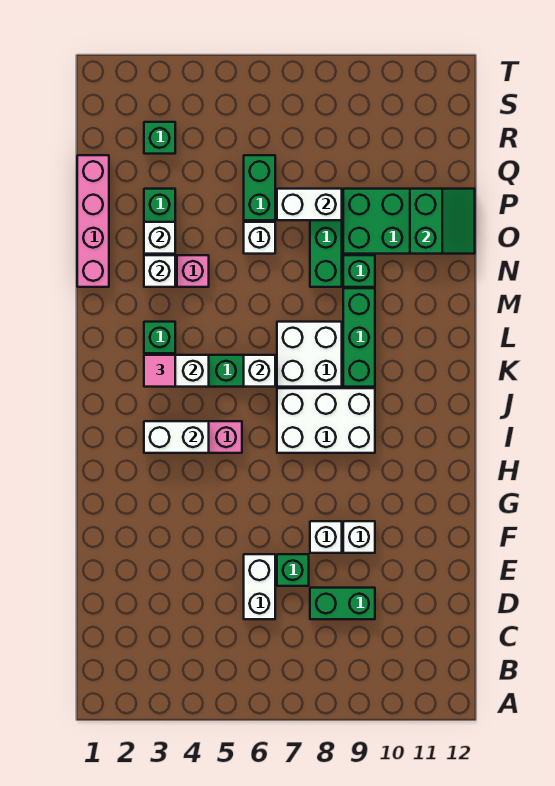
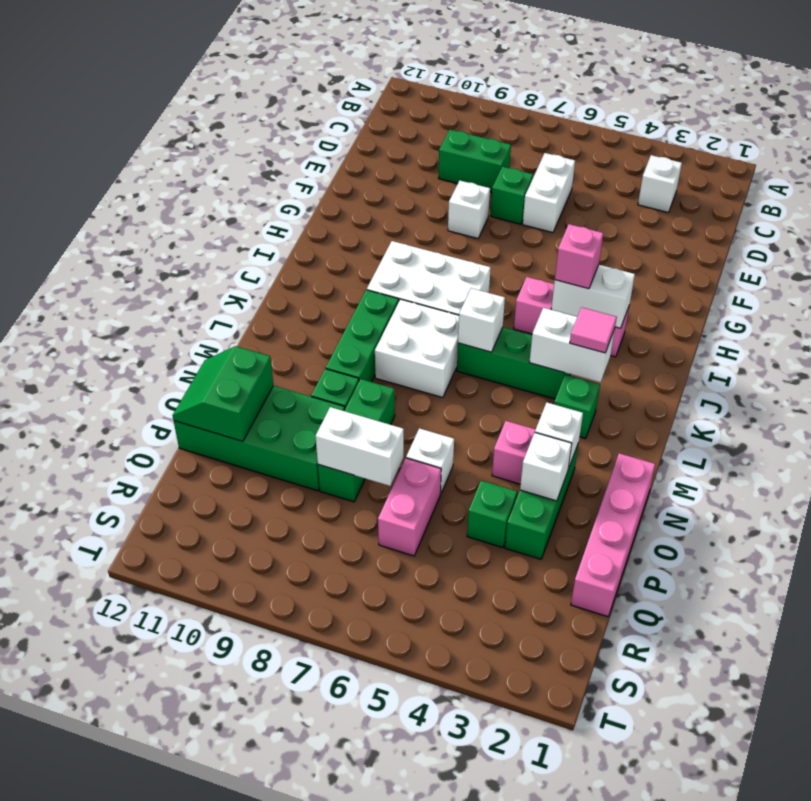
white brick F9 level 1 -> white brick C3 level 1
none -> pink brick I4 level 3
green brick P6:Q6 level 1 -> pink brick P6:Q6 level 1
green brick R3 level 1 -> green brick P4 level 1

